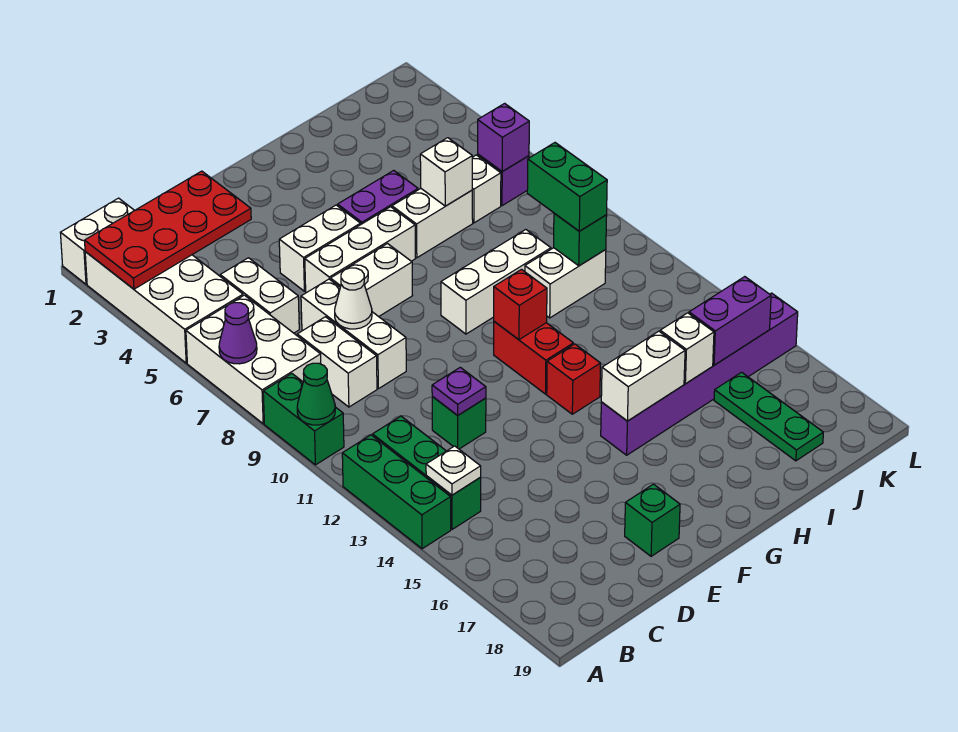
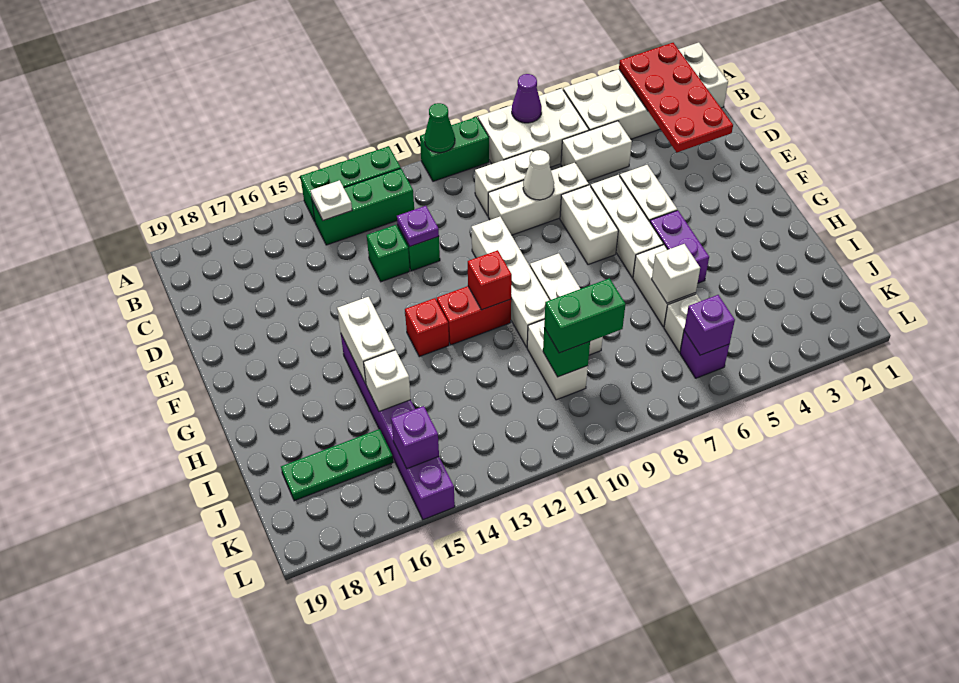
none -> white brick E10:H10 level 1
green brick E18 level 1 -> green brick D13 level 1
purple brick J15:K15 level 2 -> purple brick K15 level 2

